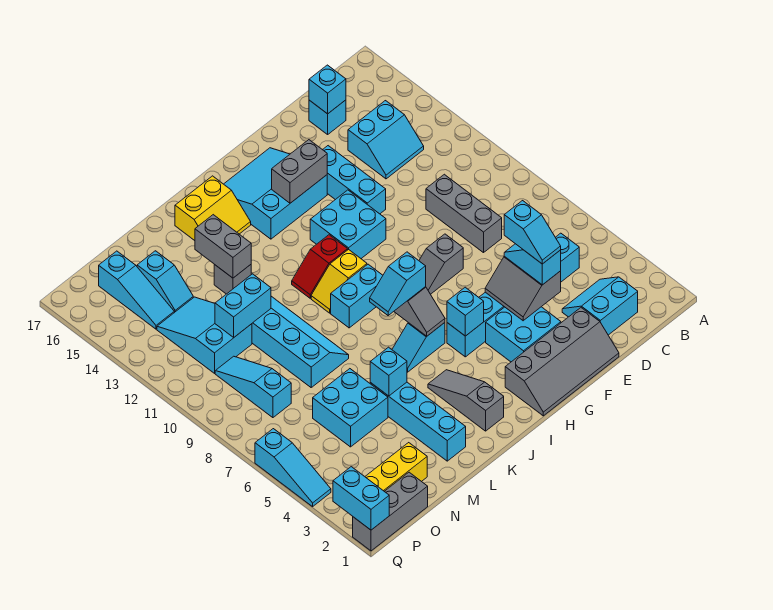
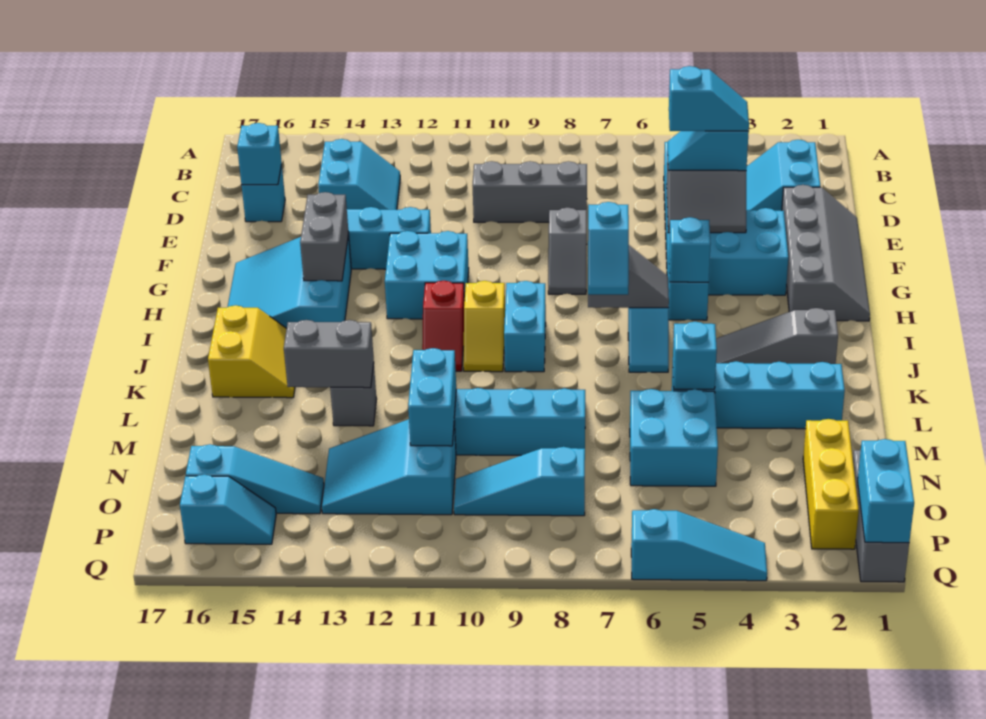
cyan slope N14:N15 level 1 top 15 -> cyan slope P15:P16 level 1 top 16
cyan brick Q1:Q2 level 2 -> cyan brick P1:Q1 level 2

